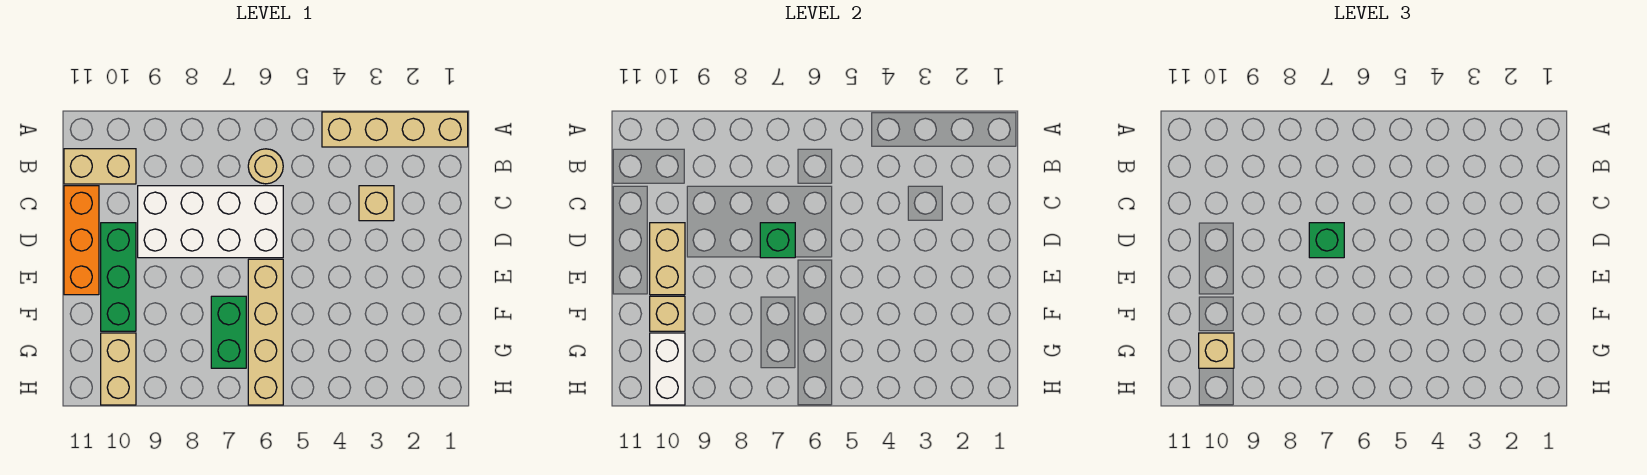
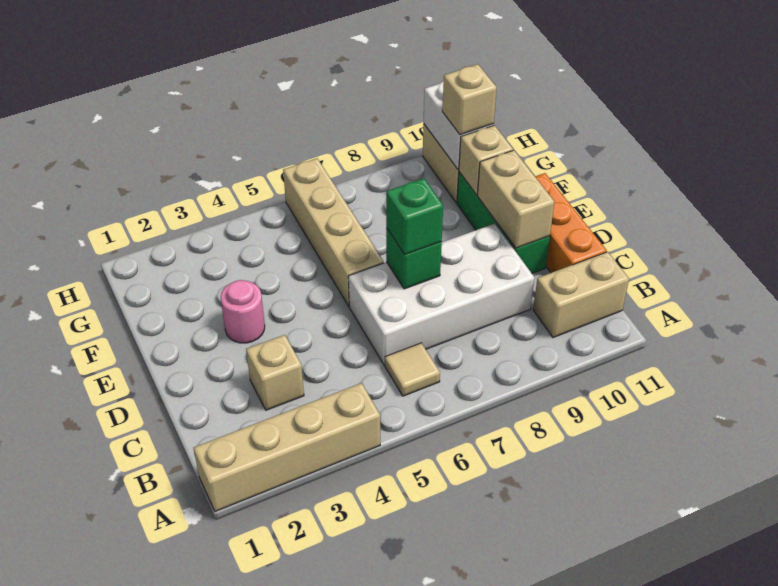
tan round brick B6 level 1 -> tan tile B6 level 1
none -> pink round brick E3 level 1
green brick F7:G7 level 1 -> none

